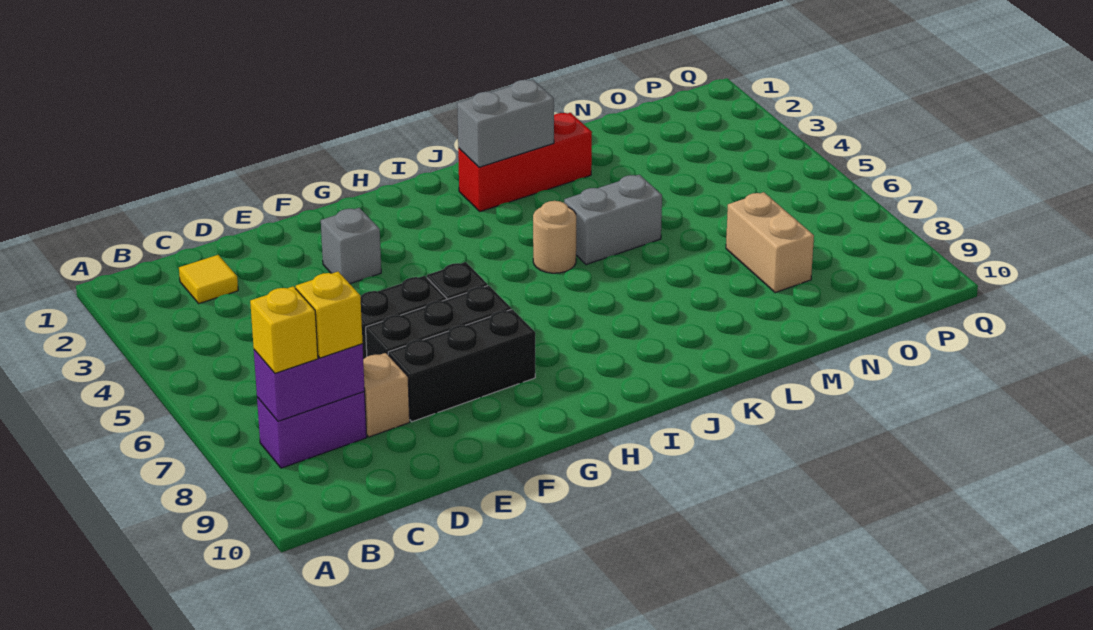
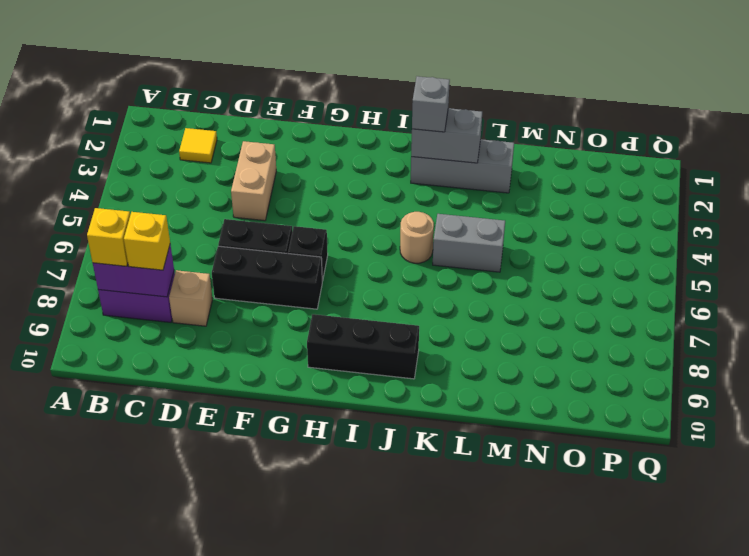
black brick E8:G8 level 1 -> black brick H9:J9 level 1
grey brick F3 level 1 -> grey brick J2 level 3
red brick J2:L2 level 1 -> grey brick J2:L2 level 1
tan brick N7:N8 level 1 -> tan brick E3:E4 level 1

